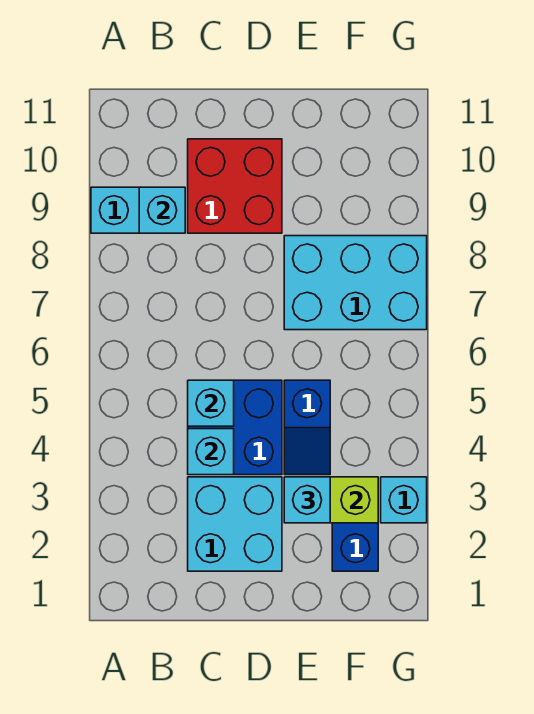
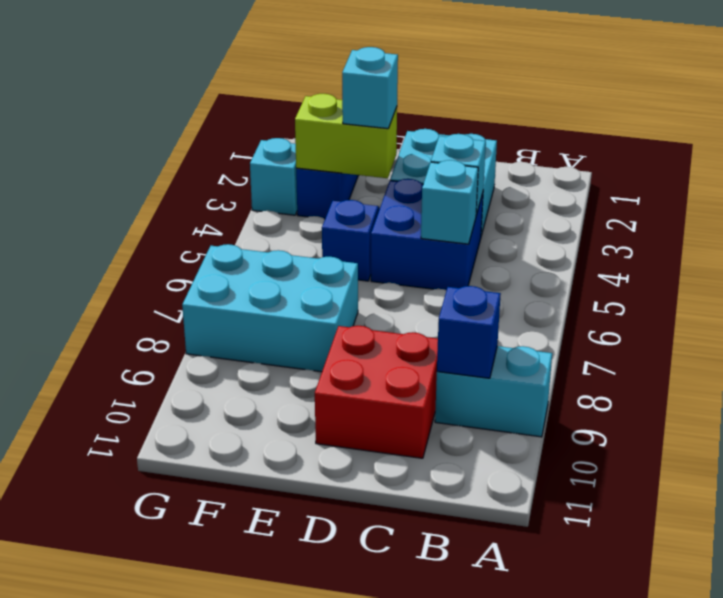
cyan brick B9 level 2 -> blue brick B9 level 2

